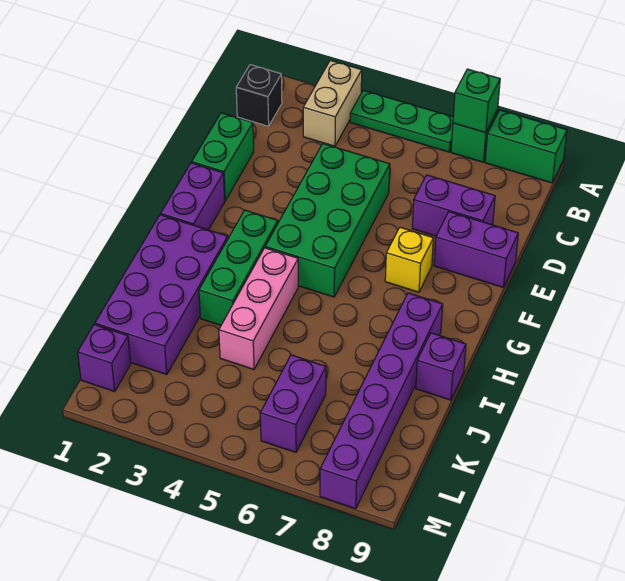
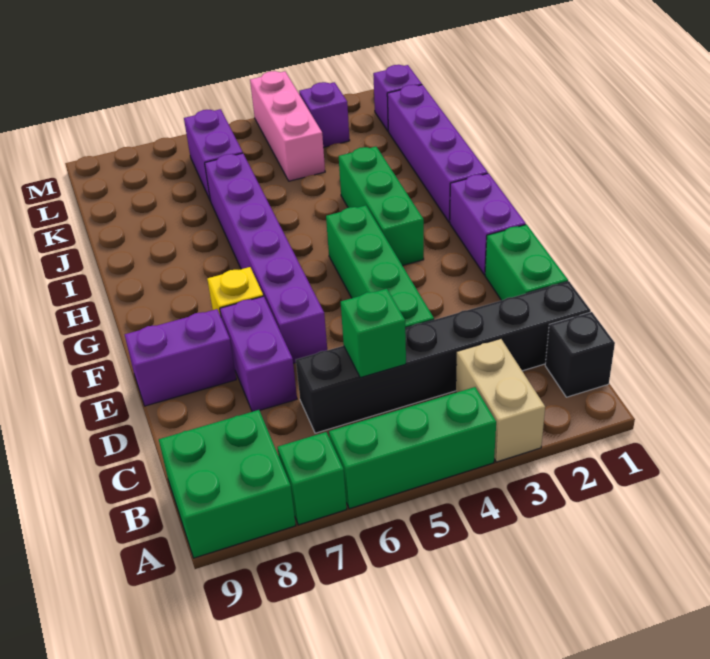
green plate A4:A6 level 1 -> green brick A4:A6 level 1
green brick A7 level 2 -> green brick C5 level 2
green brick A8:A9 level 1 -> green brick A8:B9 level 1
none -> black brick C1:C6 level 1
green brick D4:G5 level 1 -> green brick D4:G4 level 1
purple brick D7:D8 level 1 -> purple brick D7:E7 level 1
purple brick H1:K2 level 1 -> purple brick H1:K1 level 1
pink brick H4:J4 level 1 -> pink brick K4:M4 level 1
purple brick H8:M8 level 1 -> purple brick E6:J6 level 1
purple brick I9 level 1 -> purple brick L3 level 1

